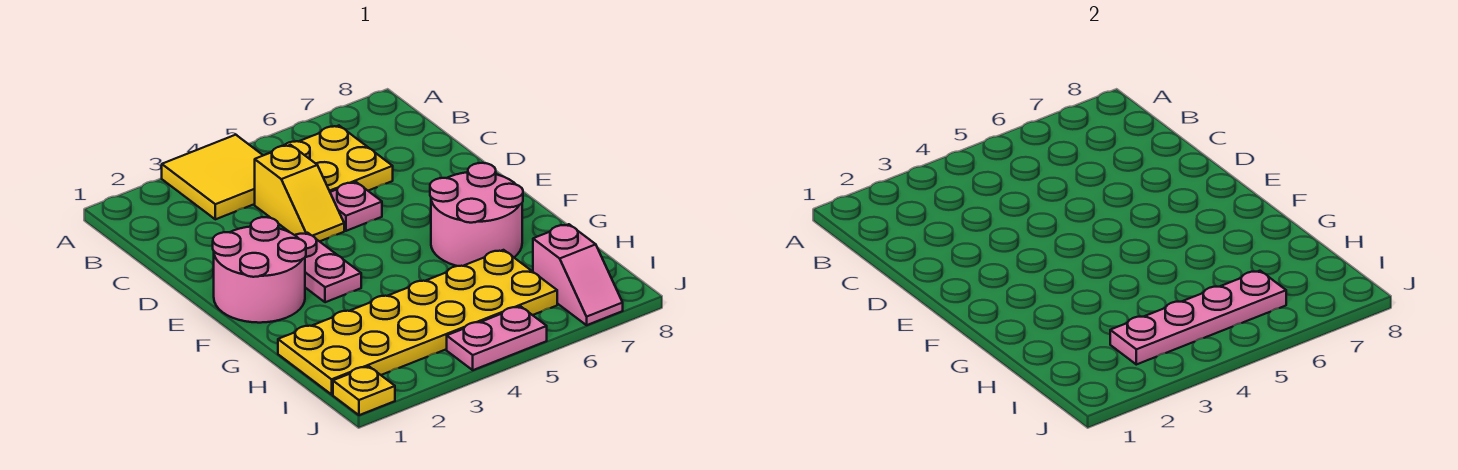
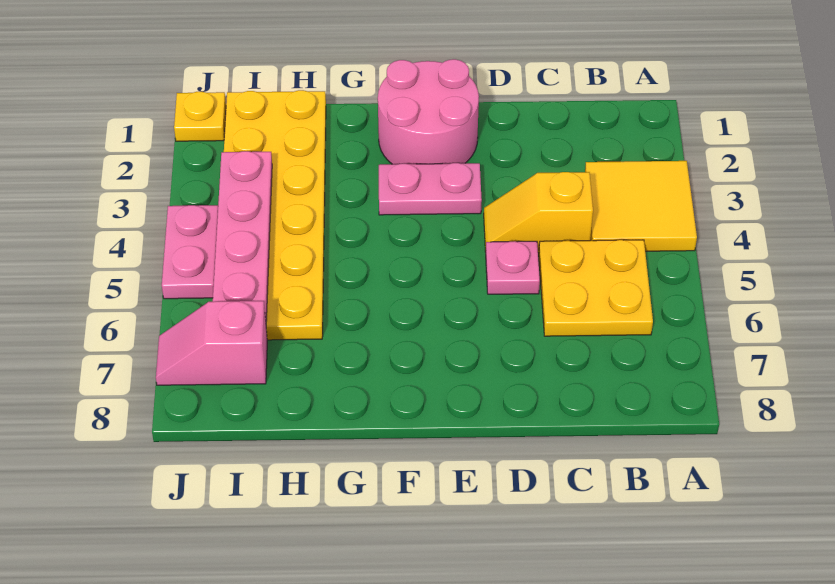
pink round brick F6:G7 level 1 -> none

